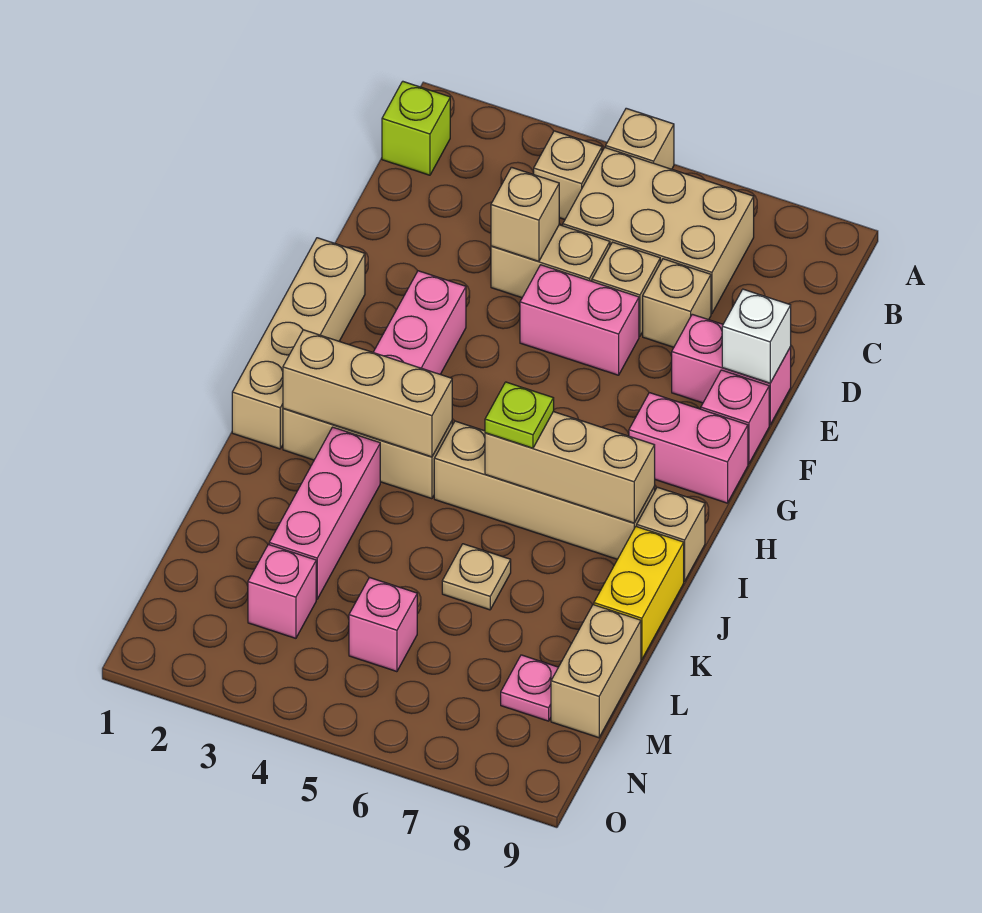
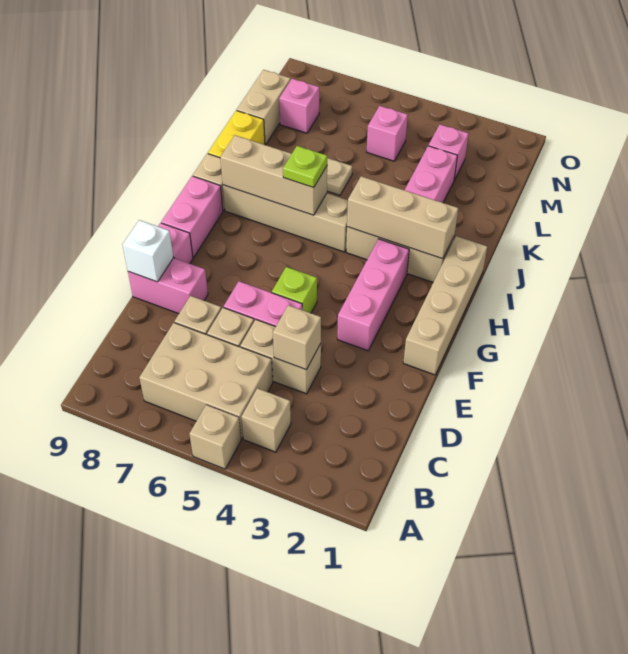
lime brick B1 level 1 -> lime brick F5 level 1
pink brick G8:G9 level 1 -> pink brick G9:H9 level 1
pink plate M8 level 1 -> pink brick M8 level 1

